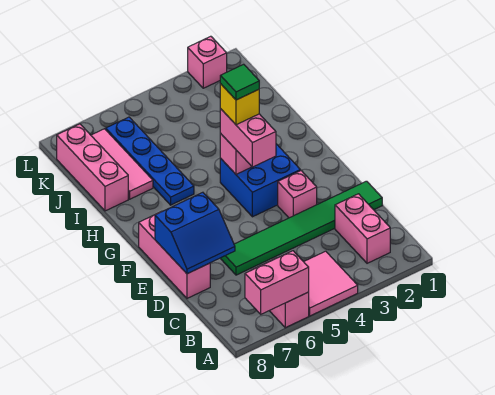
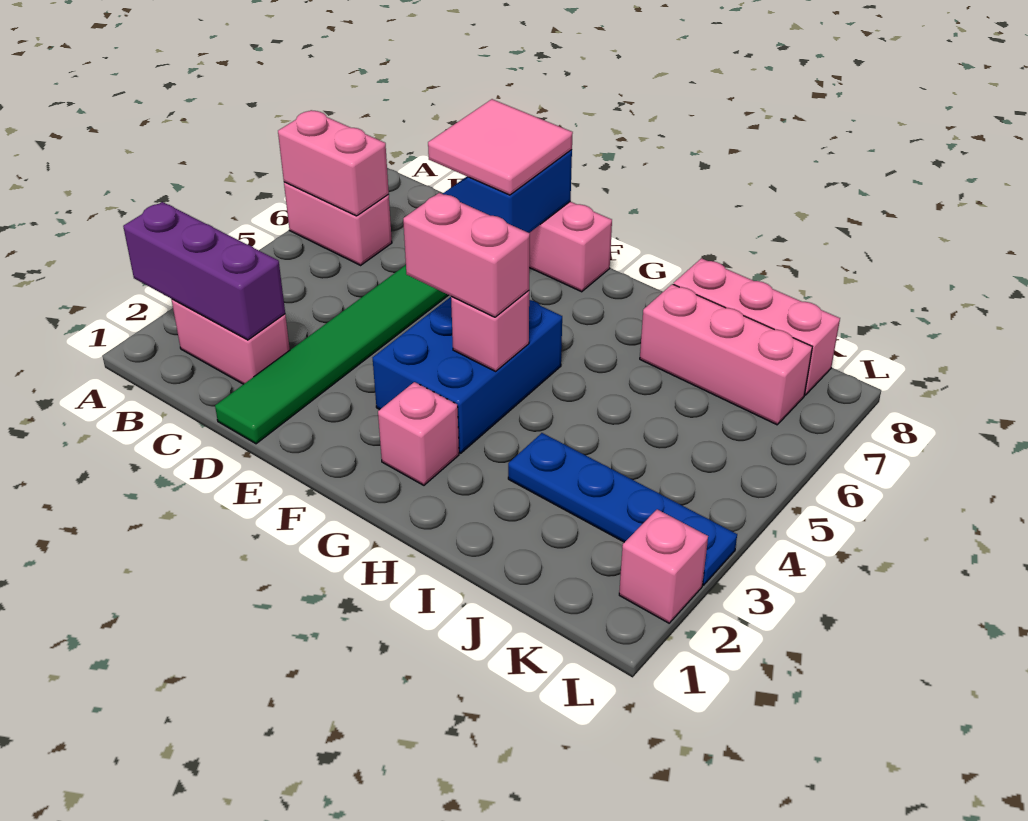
none -> purple brick A2:C2 level 2
pink tile A4:B5 level 1 -> pink tile D7:E8 level 3
pink brick A6:A7 level 2 -> pink brick A6:B6 level 2
pink brick E3 level 1 -> pink brick G2 level 1
blue brick F3:G4 level 1 -> blue brick F3:G5 level 1
yellow brick G4 level 4 -> none
green tile G4 level 5 -> none
blue plate H6:K6 level 1 -> blue plate I3:L3 level 1
pink tile I7:K7 level 1 -> pink brick I7:K7 level 1

